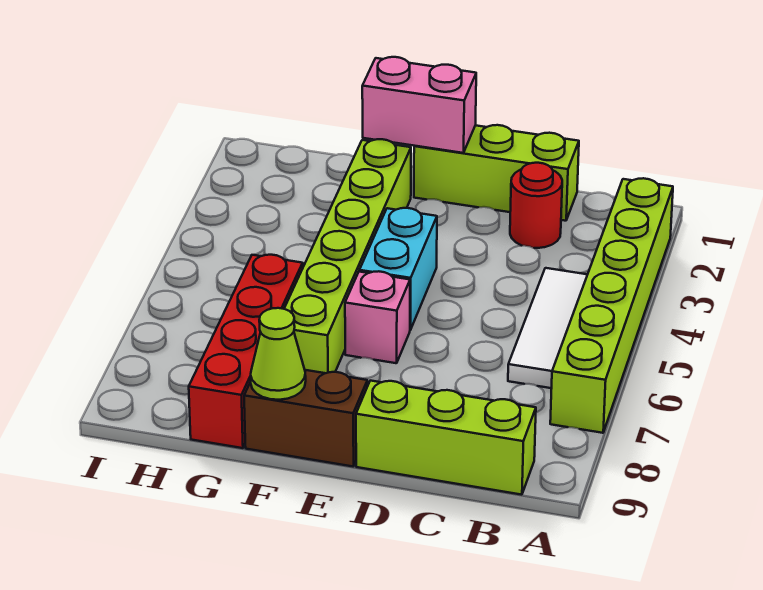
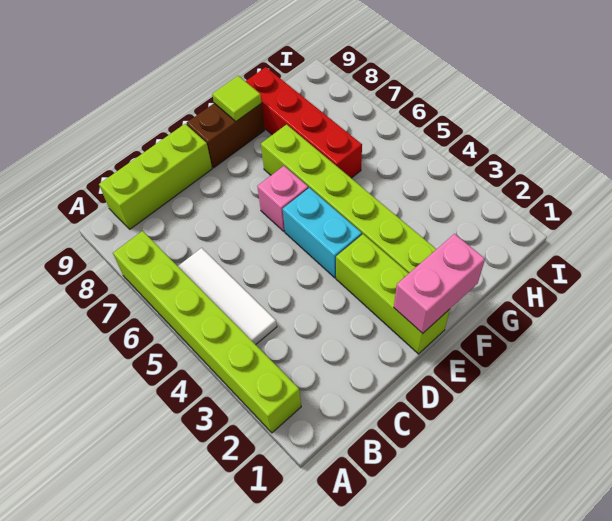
lime brick C1:E1 level 1 -> lime brick E1:E3 level 1
red round brick C2 level 1 -> none
lime cone F9 level 2 -> lime tile F9 level 2

